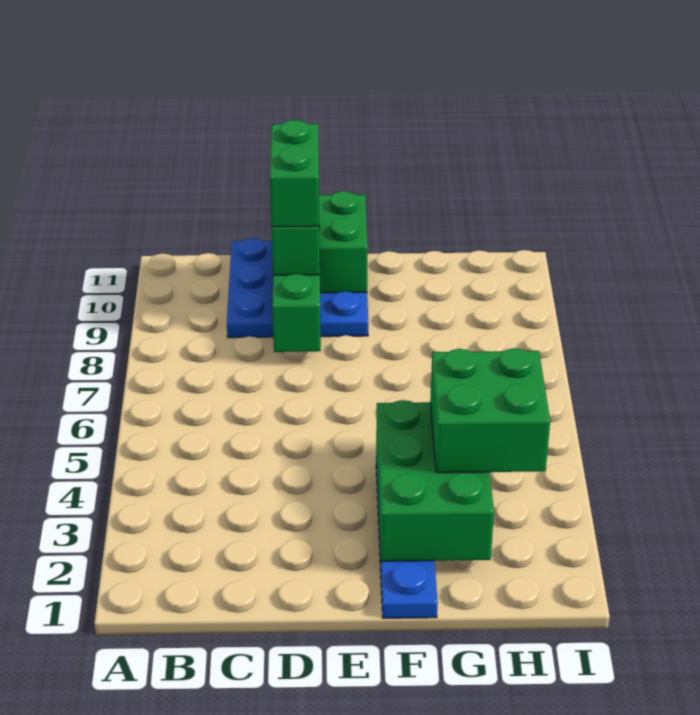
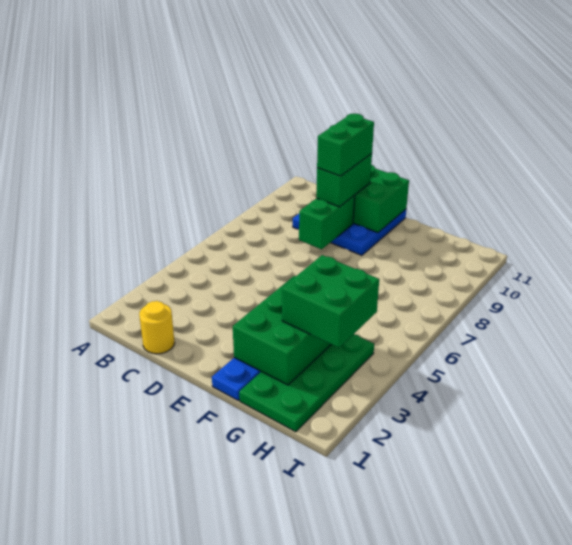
none -> yellow round brick C1 level 1
none -> green plate G1:H4 level 1

